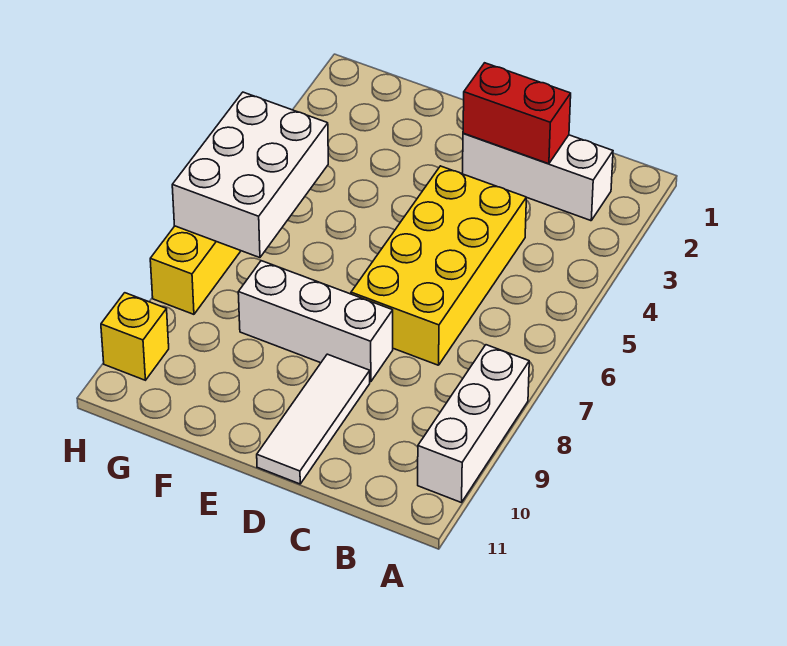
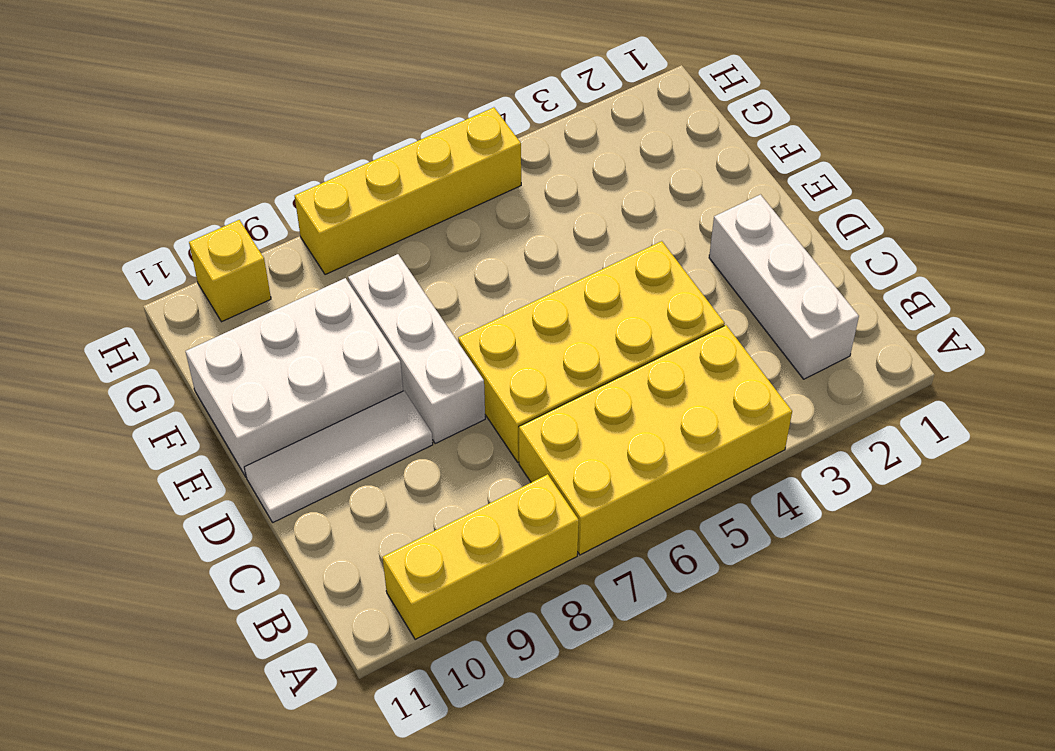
none -> yellow brick A4:B7 level 1
white brick A8:A10 level 1 -> yellow brick A8:A10 level 1
red brick C2:D2 level 2 -> none
white brick G5:H7 level 2 -> white brick E9:F11 level 1

